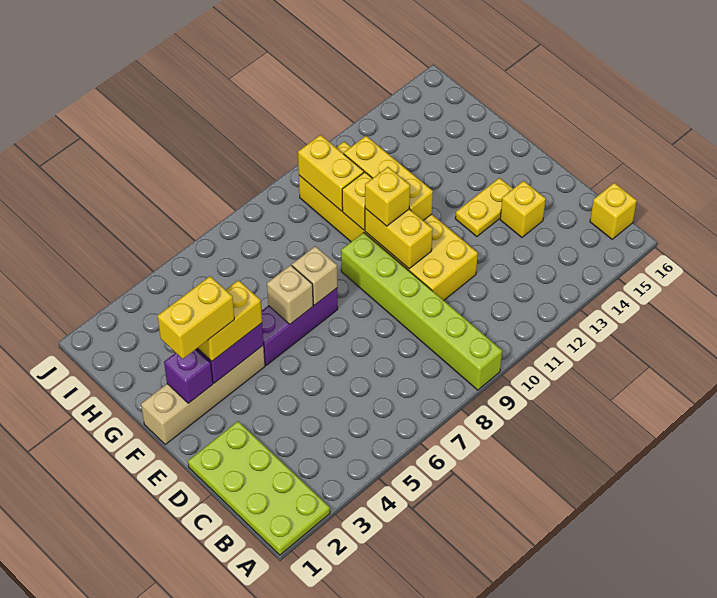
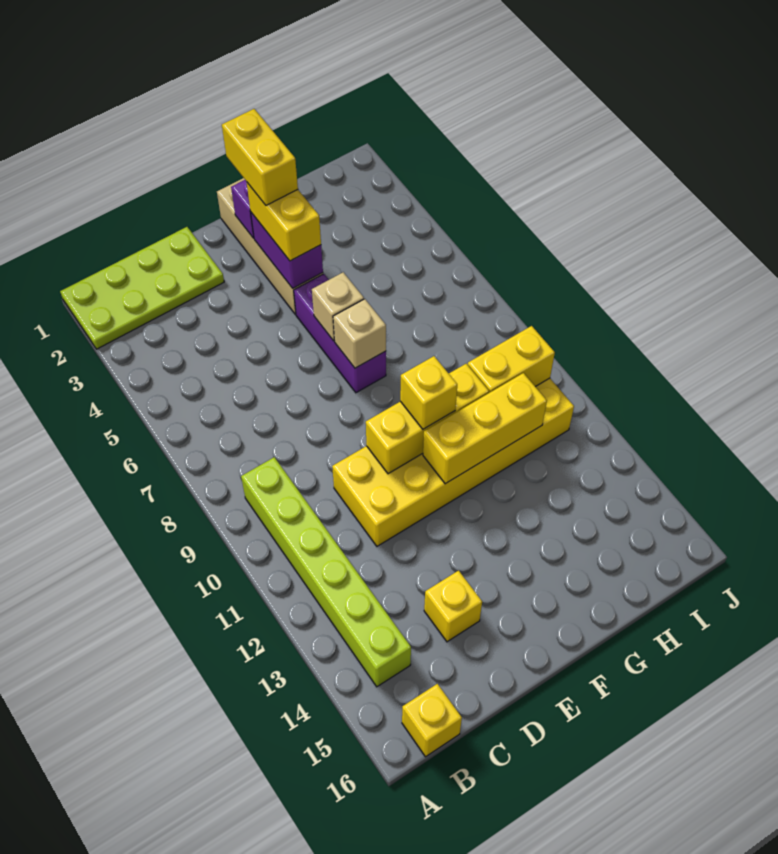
lime brick A9:F9 level 1 -> lime brick B9:B14 level 1
yellow plate E13:E14 level 1 -> none

